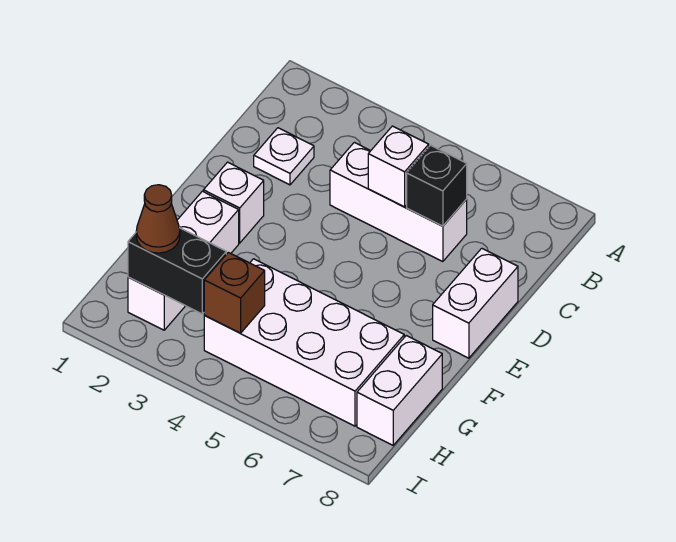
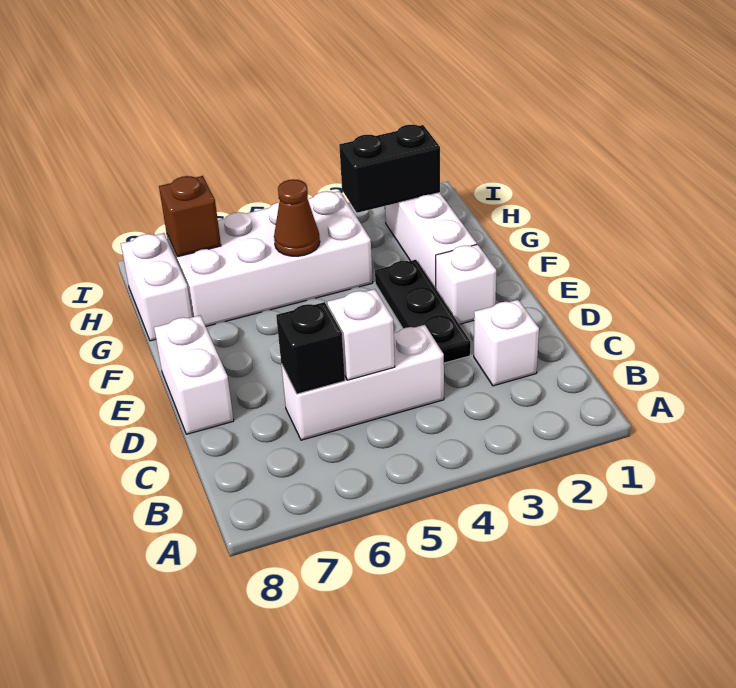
white plate C2 level 1 -> white brick C2 level 1
none -> black plate D3:F3 level 1
brown cone H2 level 3 -> brown cone G5 level 2
brown brick H4 level 2 -> brown brick H7 level 2

